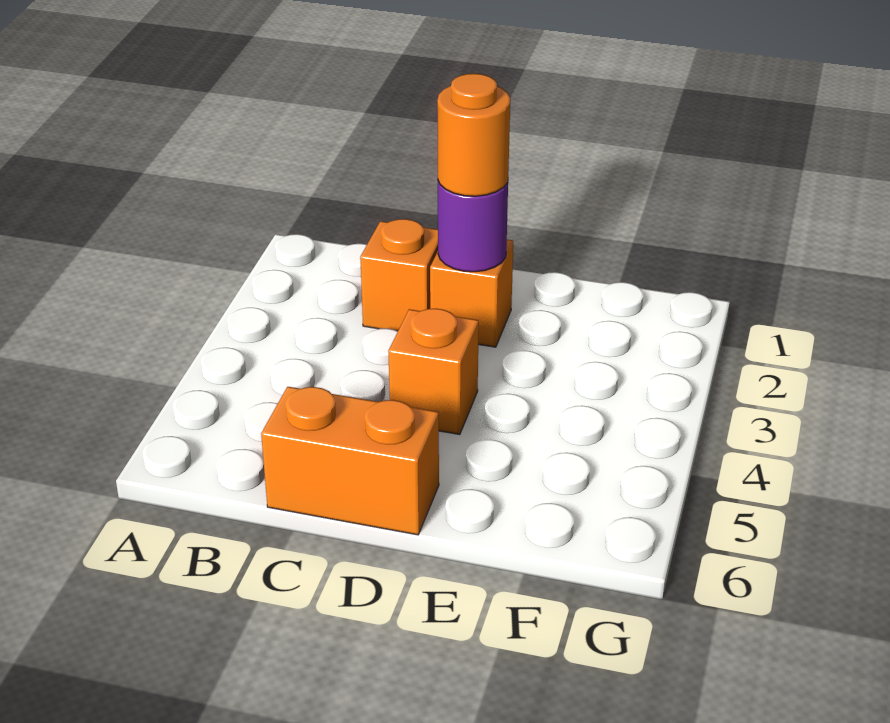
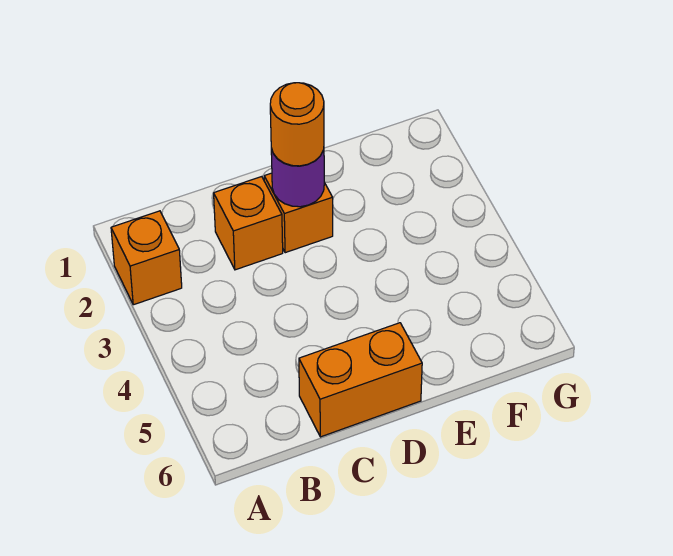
orange brick D4 level 1 -> orange brick A2 level 1

